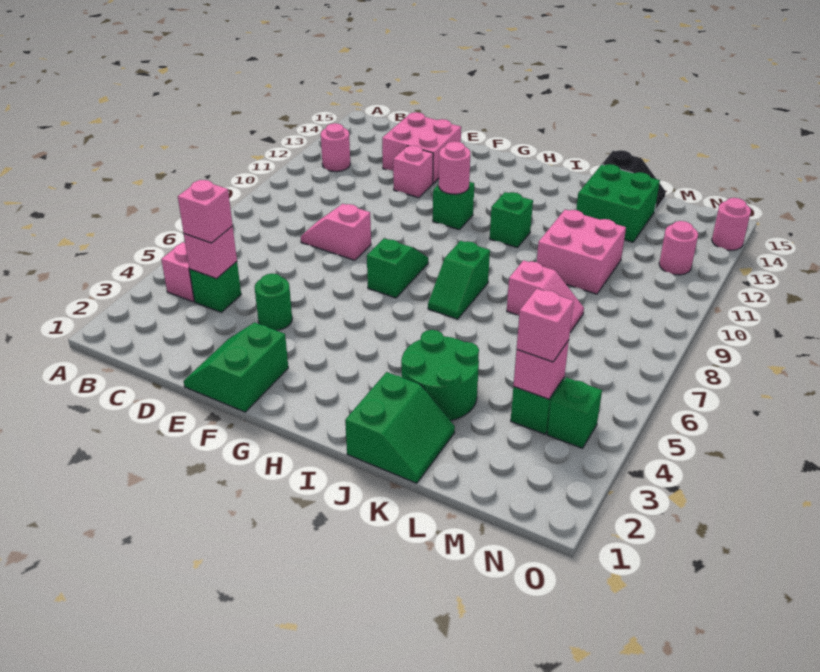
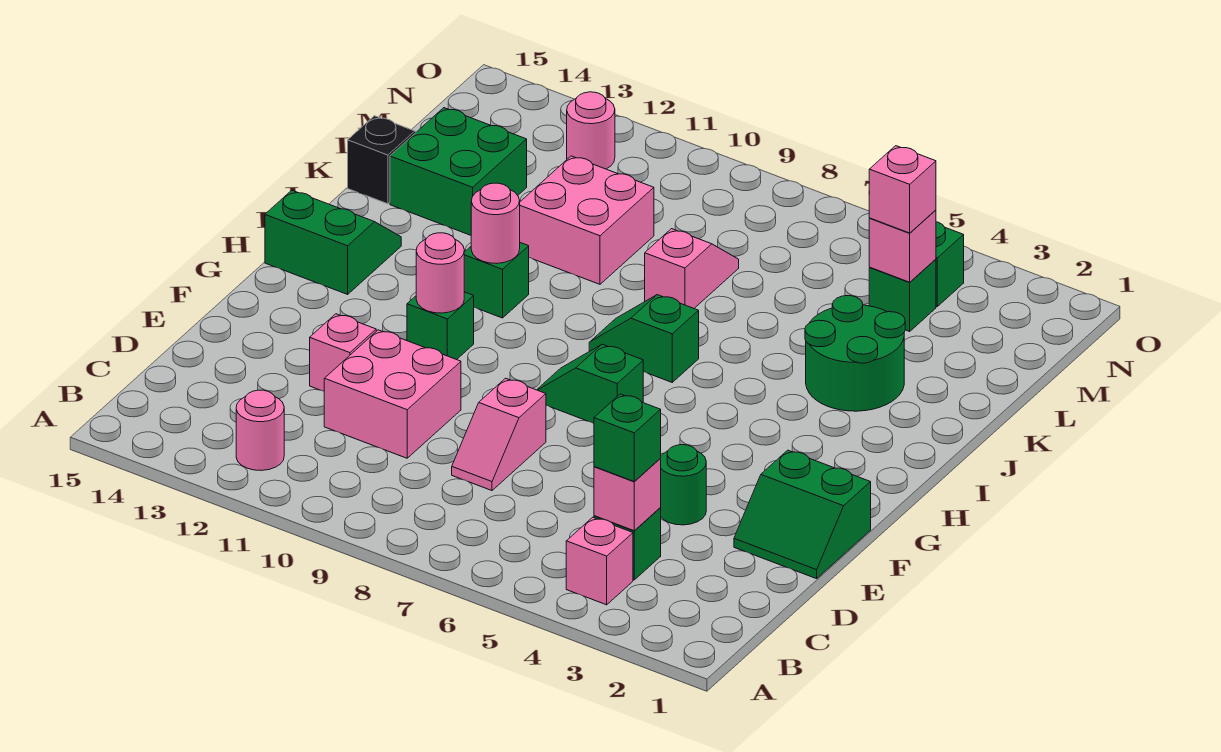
pink brick C4 level 3 -> green brick C4 level 3
pink brick D13:E14 level 1 -> pink brick D10:E11 level 1
green slope I7:I8 level 1 top 8 -> green slope I7:I8 level 1 top 7
green slope J1:K2 level 1 top J -> green slope H14:I15 level 1 top H
pink round brick O14 level 1 -> pink round brick I11 level 2

